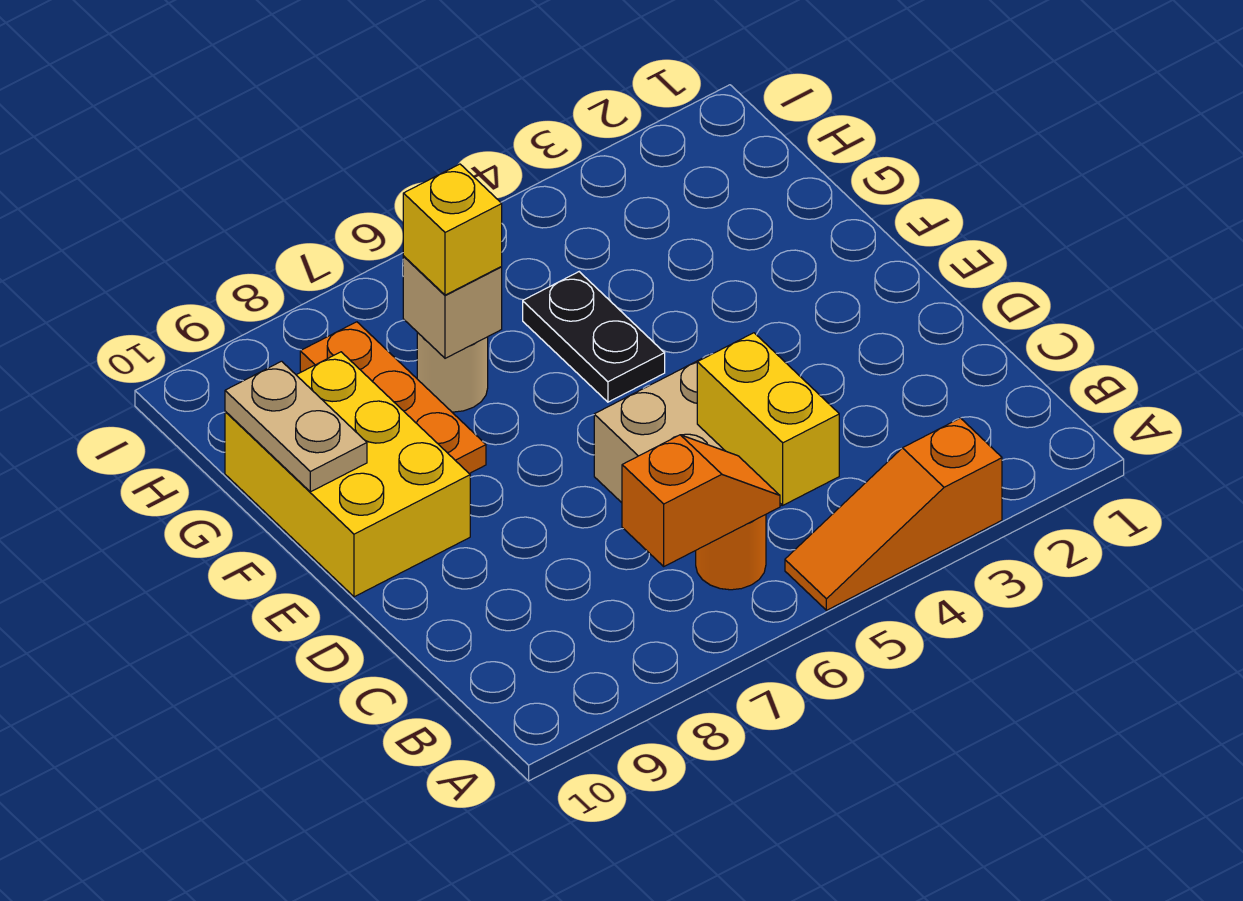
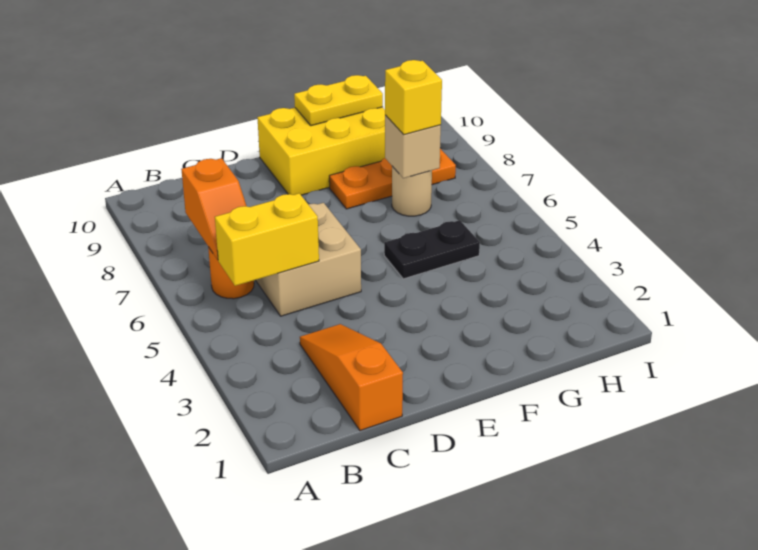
orange slope A3:A5 level 1 top 3 -> orange slope C1:C3 level 1 top 1
tan plate F10:G10 level 2 -> yellow plate F10:G10 level 2

